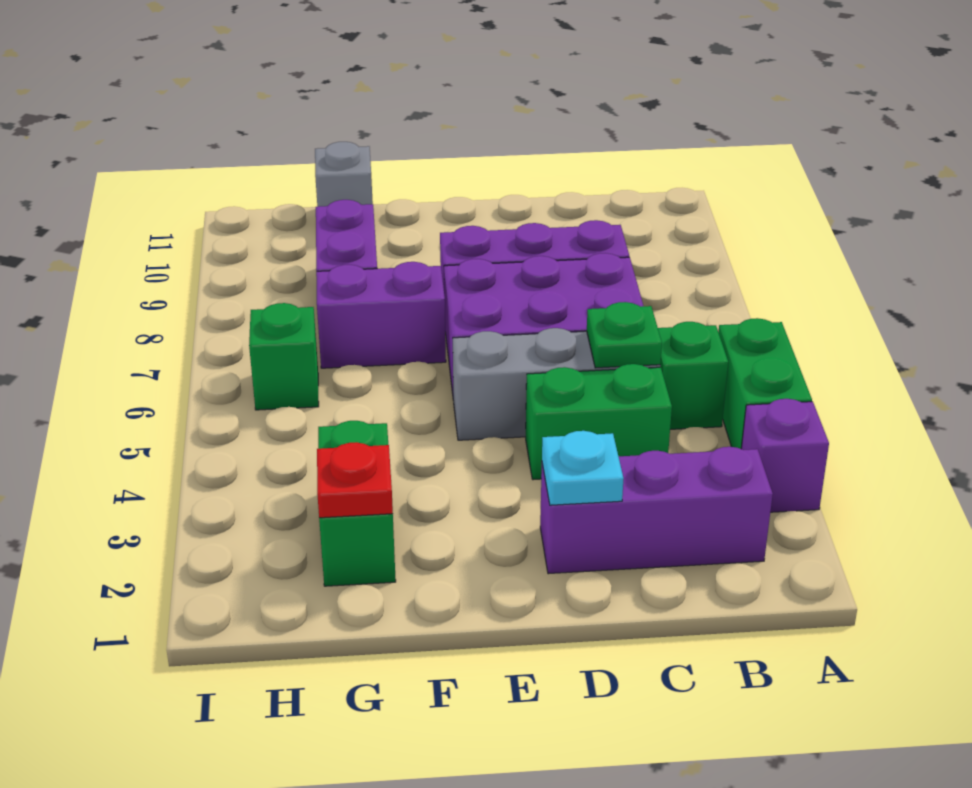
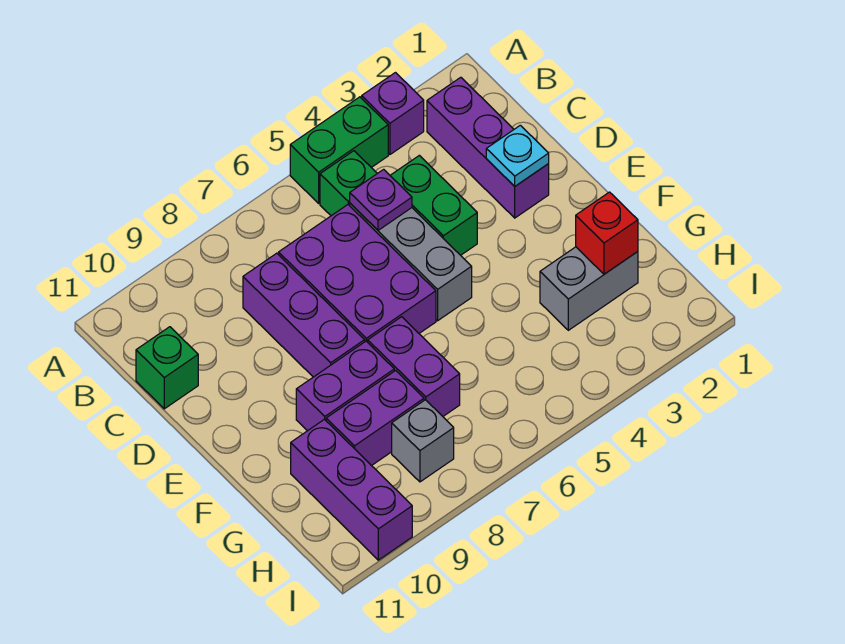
green plate C5 level 2 -> purple plate C5 level 2
none -> purple brick F8:F9 level 1
green brick G2:G3 level 1 -> grey brick G2:G3 level 1
red plate G2 level 2 -> red brick G2 level 2
none -> purple brick G10:I10 level 1
grey brick G11 level 1 -> grey brick H8 level 1
green brick H6 level 1 -> green brick C11 level 1

